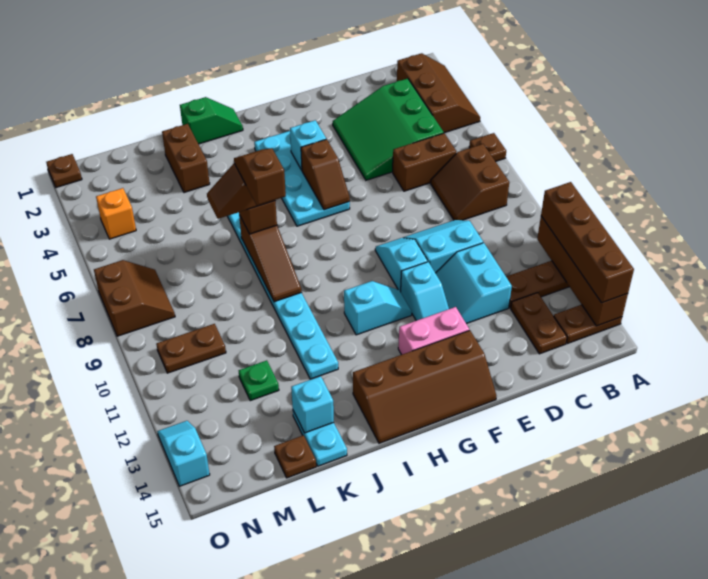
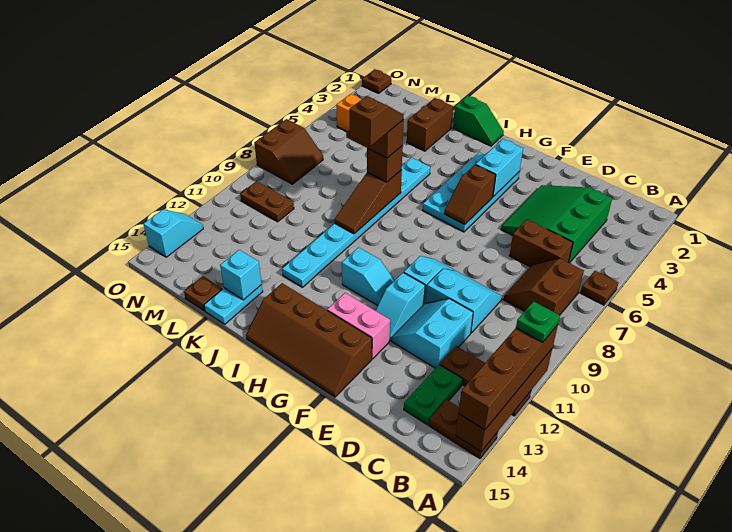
brown slope A2:B4 level 1 top B -> none
brown plate C13:C14 level 1 -> green plate C13:C14 level 1
cyan brick G4 level 2 -> cyan brick G3:G4 level 2
green plate L12 level 1 -> green plate A11 level 4

